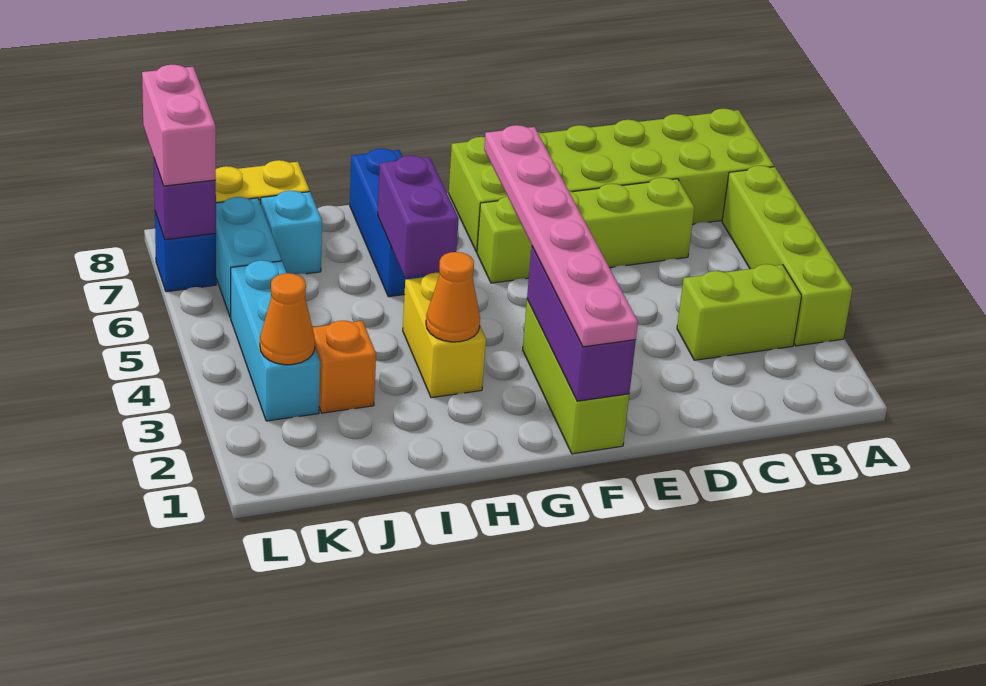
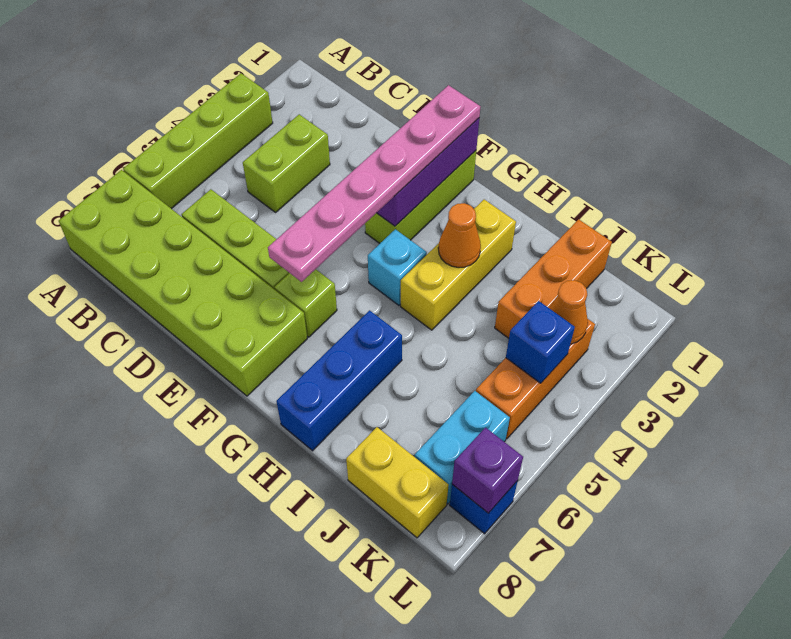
lime brick B3:C3 level 1 -> lime brick C3:C4 level 1
yellow brick H3:H4 level 1 -> yellow brick H2:H4 level 1
purple brick H5:H6 level 2 -> none
orange brick J3 level 1 -> orange brick J1:J3 level 1
cyan brick J7 level 1 -> cyan brick G4 level 1
cyan brick K3:K5 level 1 -> orange brick K3:K5 level 1
none -> blue brick K4 level 2
pink brick L7:L8 level 3 -> none

